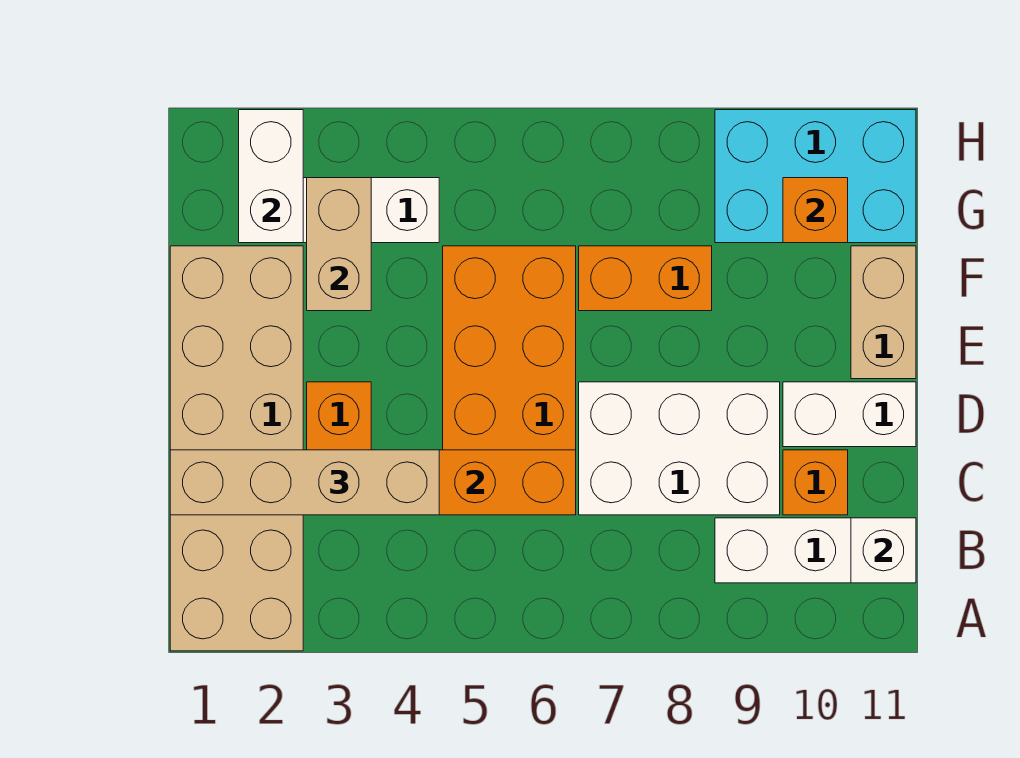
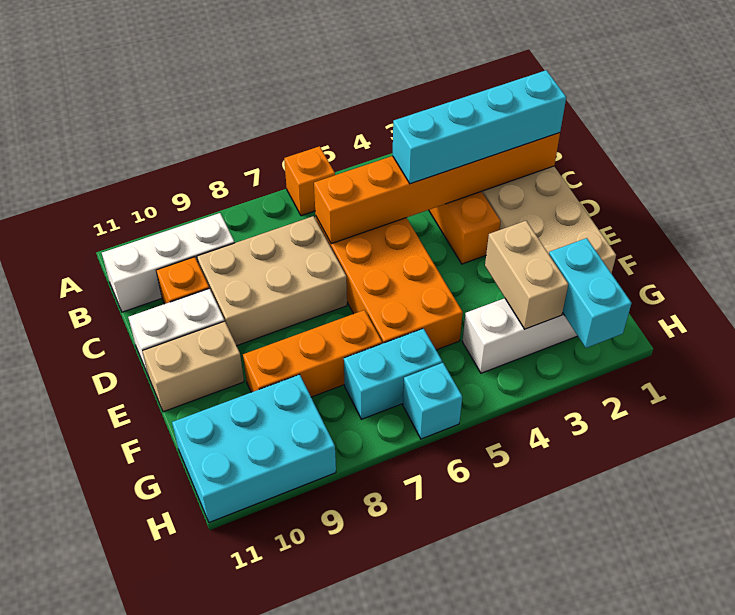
white brick B11 level 2 -> none
tan brick C1:C4 level 3 -> cyan brick C1:C4 level 3
white brick C7:D9 level 1 -> tan brick C7:D9 level 1
tan brick E11:F11 level 1 -> tan brick E10:E11 level 1
orange brick F7:F8 level 1 -> orange brick F7:F9 level 1
white brick G2:H2 level 2 -> cyan brick G2:H2 level 2
none -> cyan brick G6:G7 level 1
orange brick G10 level 2 -> orange brick A6 level 1
none -> cyan brick H6 level 1

